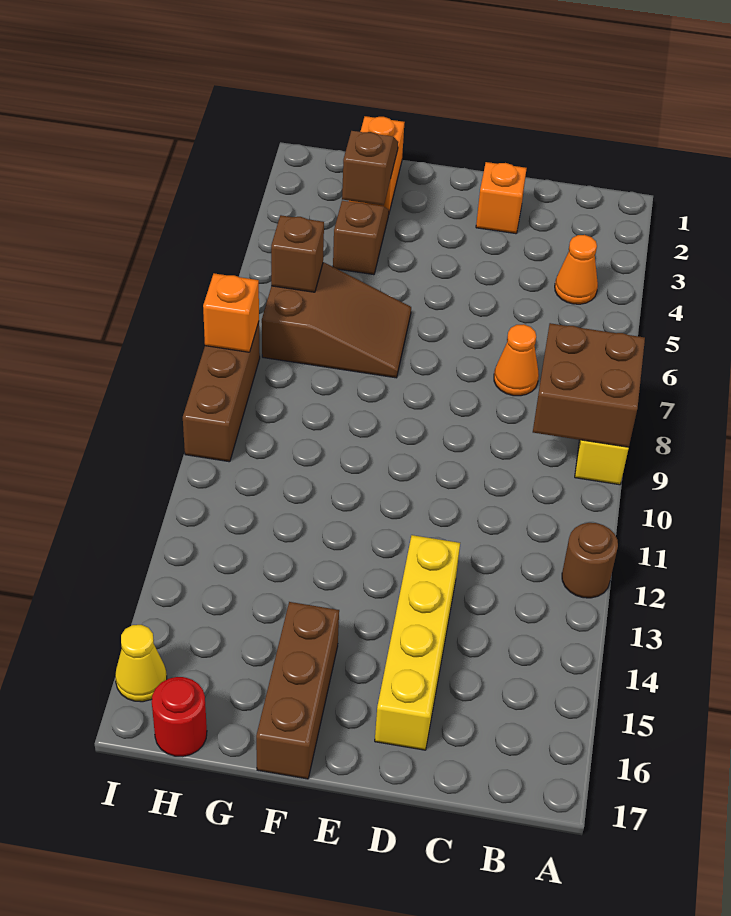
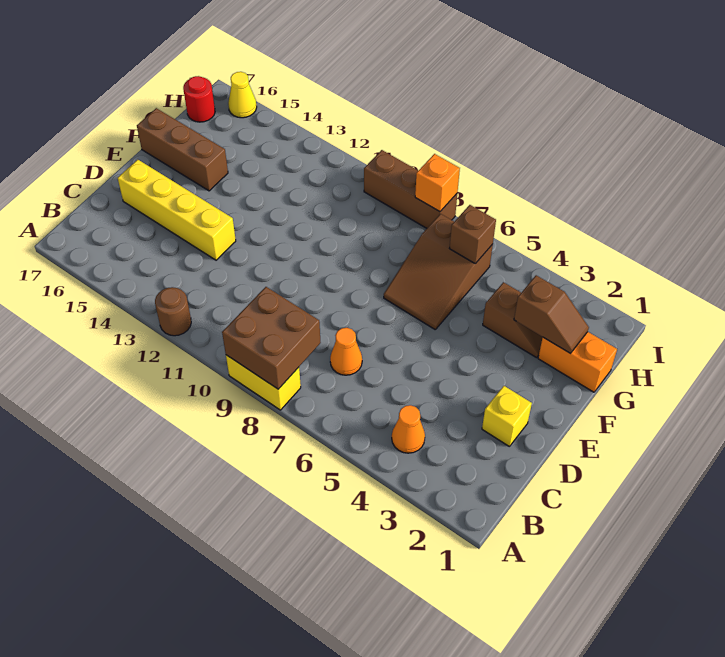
orange brick D2 level 1 -> yellow brick D2 level 1

